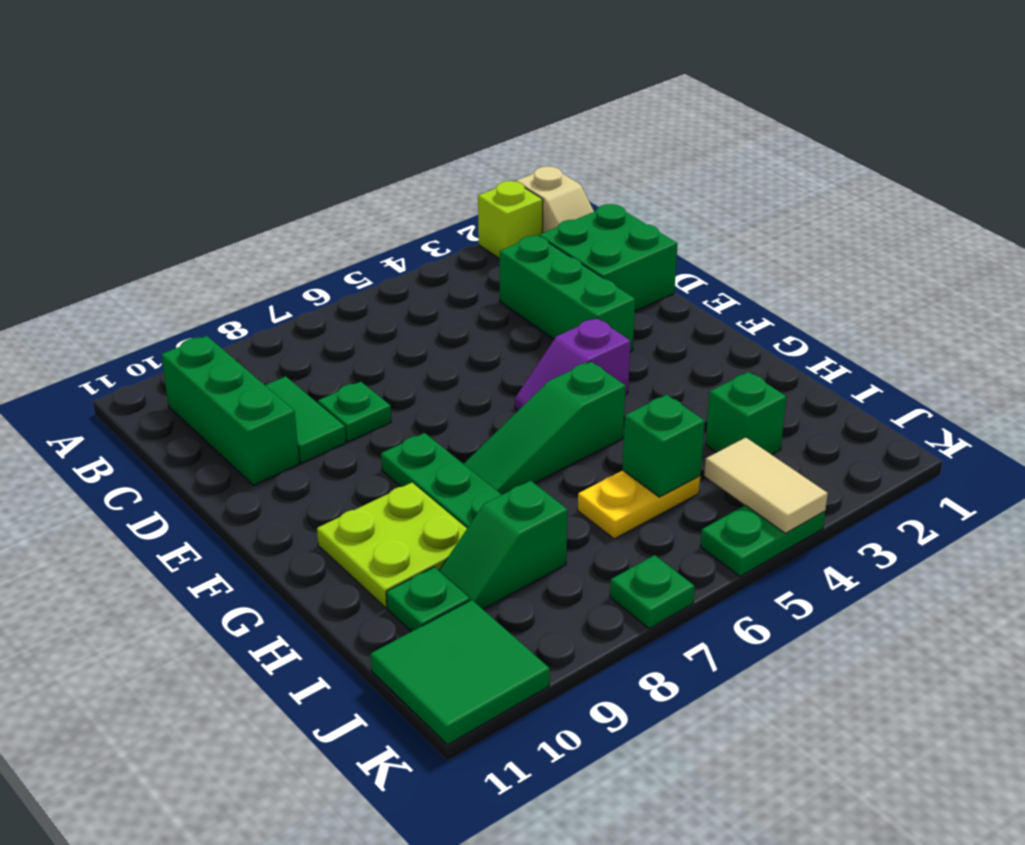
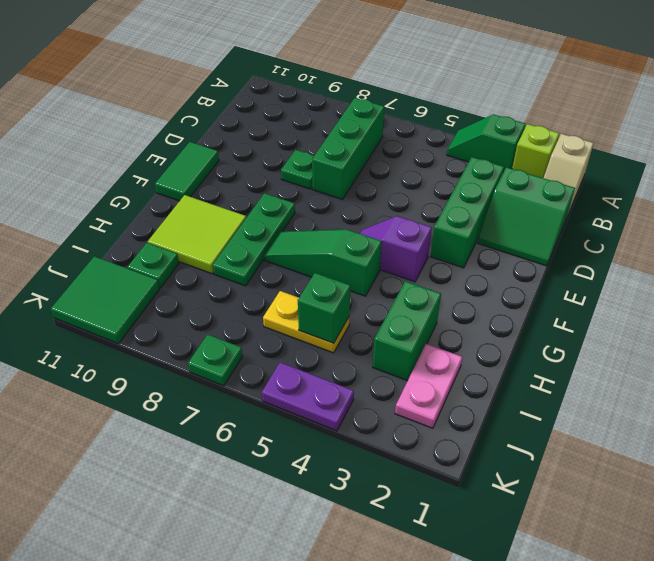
green brick B10:D10 level 1 -> green brick B7:D7 level 1
green brick C1:D2 level 1 -> green slope C1:D2 level 1 top C
green tile C9:D9 level 1 -> green tile E11:F11 level 1
lime plate G9:H10 level 1 -> lime tile G9:H10 level 1
none -> pink plate I2:J2 level 1
green brick I3 level 1 -> green brick H3:I3 level 1
green slope I8:I9 level 1 top 8 -> green slope A3:A4 level 1 top 3
tan tile J4:K4 level 2 -> none
green plate K4:K5 level 1 -> purple plate K4:K5 level 1

